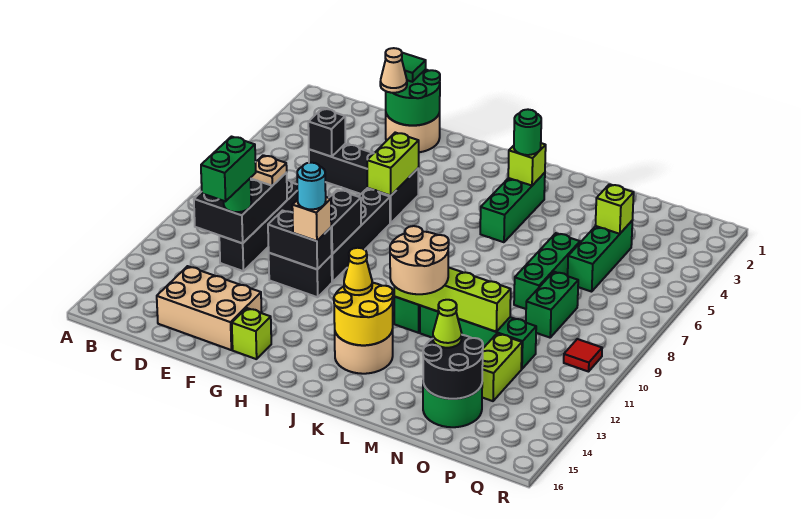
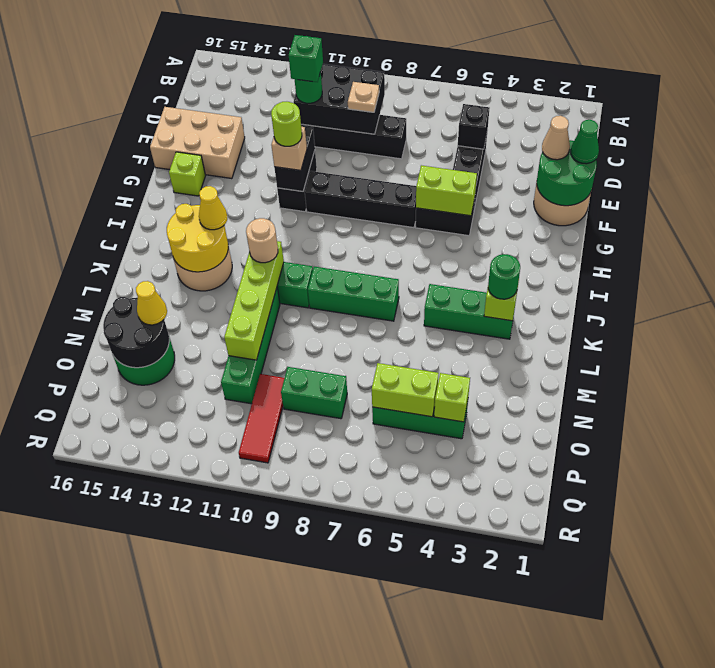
green brick D11:D12 level 4 -> green brick D11 level 4
tan brick D14:F15 level 1 -> tan brick E14:F16 level 1
green tile E1 level 3 -> green cone E1 level 3
black brick G9:G10 level 2 -> none
cyan round brick G11 level 4 -> lime round brick G11 level 4
tan round brick K11:L12 level 3 -> tan round brick K11 level 3
green brick N6:N8 level 1 -> green brick K7:K9 level 1
lime cone N14 level 3 -> yellow cone N14 level 3
lime brick O12:O13 level 1 -> lime brick O5:O6 level 2
red tile Q10 level 1 -> red tile O10:Q10 level 1

